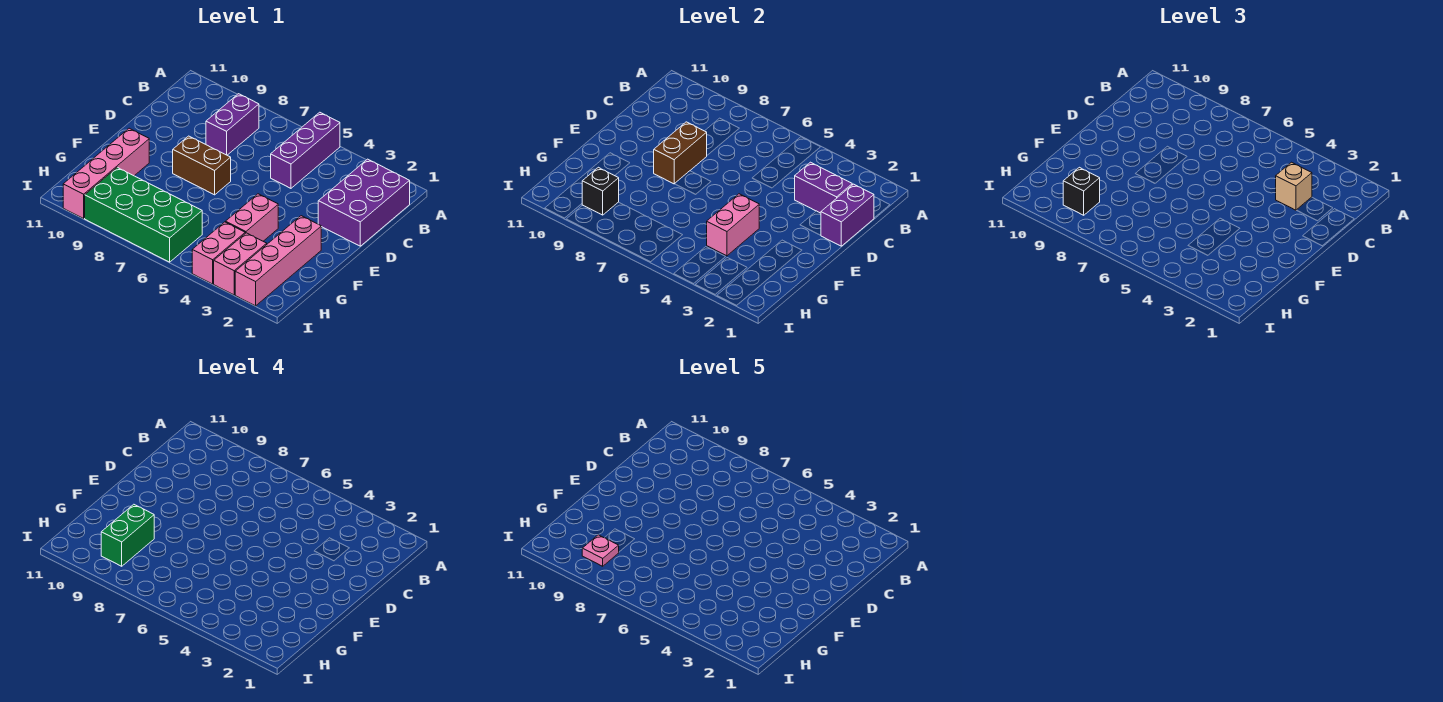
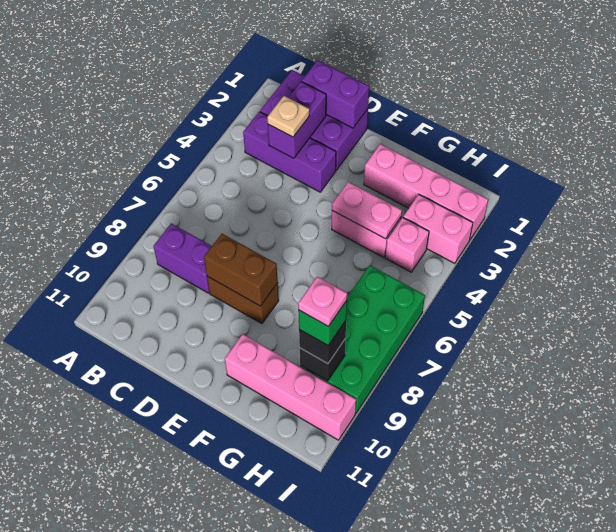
purple brick A5:C5 level 1 -> purple brick B3:D3 level 1
tan brick C3 level 3 -> tan plate C3 level 3
brown brick E7:E8 level 1 -> brown brick D8:E8 level 1
pink brick F4:G4 level 2 -> pink plate F4:G4 level 2
green brick G9:H9 level 4 -> green brick H9 level 4
pink brick H4:I4 level 1 -> pink brick H4 level 1

